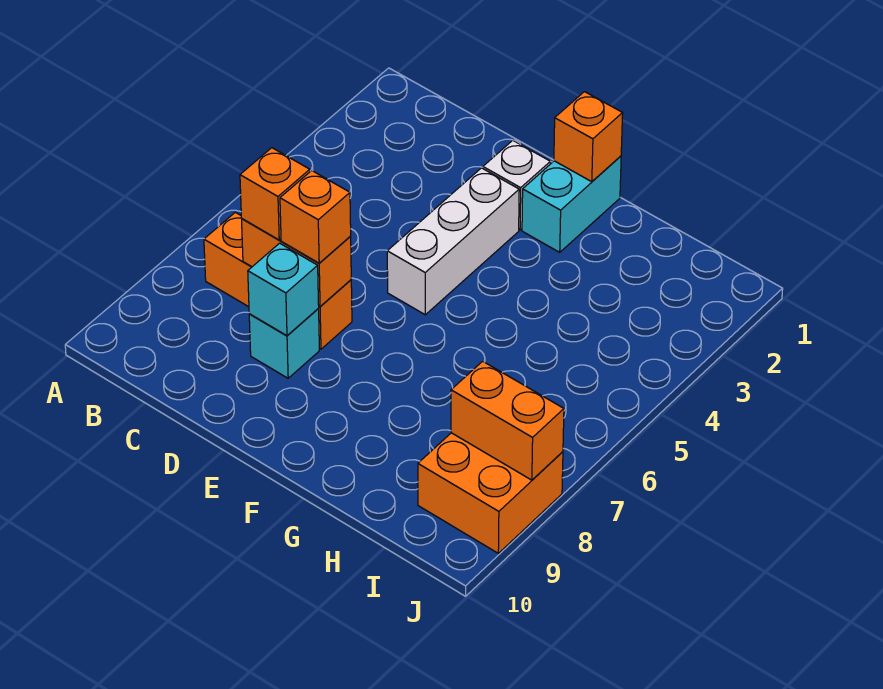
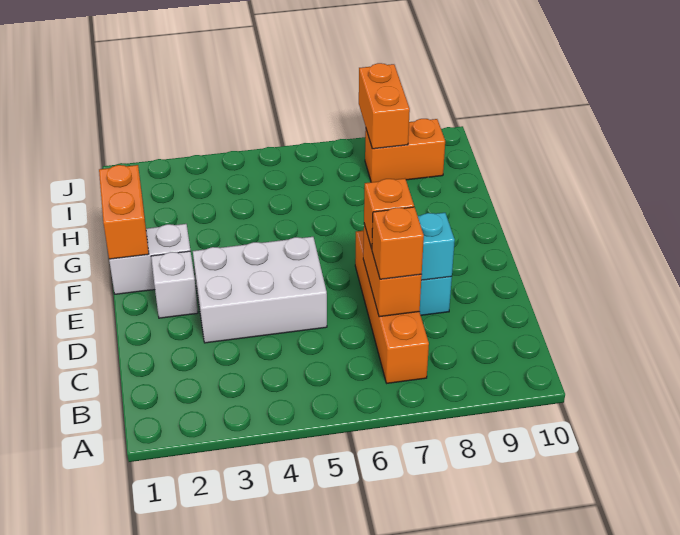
orange brick B7:D7 level 1 -> orange brick B7:E7 level 1
white brick E3:E5 level 1 -> white brick D3:E5 level 1
cyan brick F1:F2 level 1 -> white brick F1:F2 level 1
orange brick F1 level 2 -> orange brick F1:G1 level 2
orange brick I8:J9 level 1 -> orange brick I8:I9 level 1

